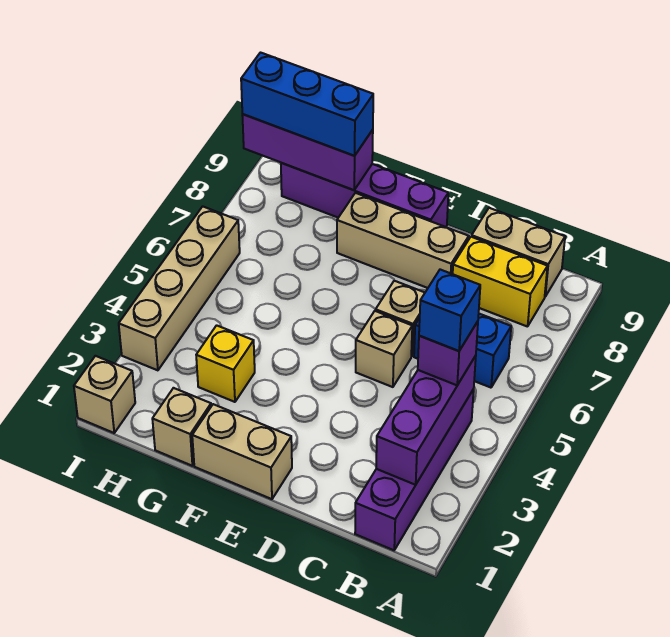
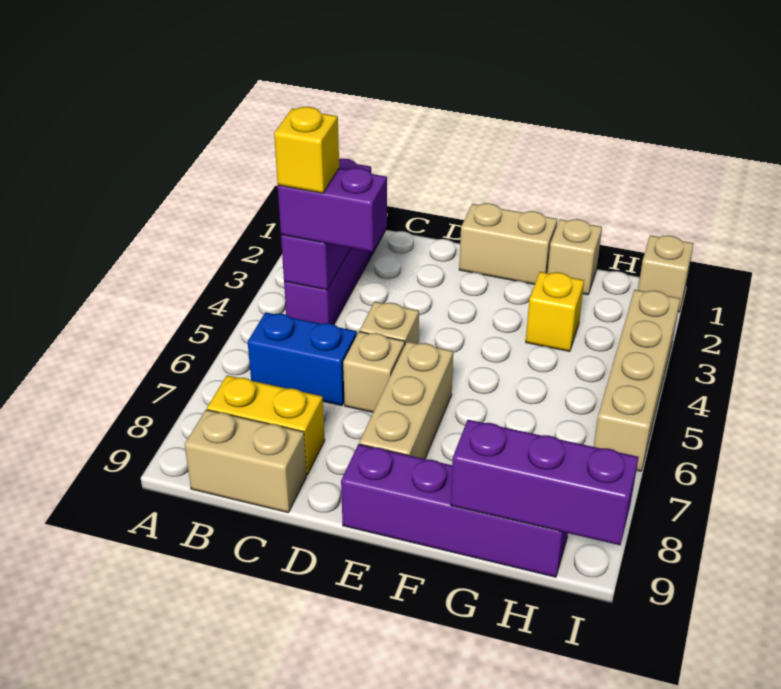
purple brick B4 level 3 -> purple brick B4:C4 level 3
blue brick B4 level 4 -> yellow brick B4 level 4
tan brick D8:F8 level 1 -> tan brick E6:E8 level 1
blue brick G9:I9 level 3 -> none

